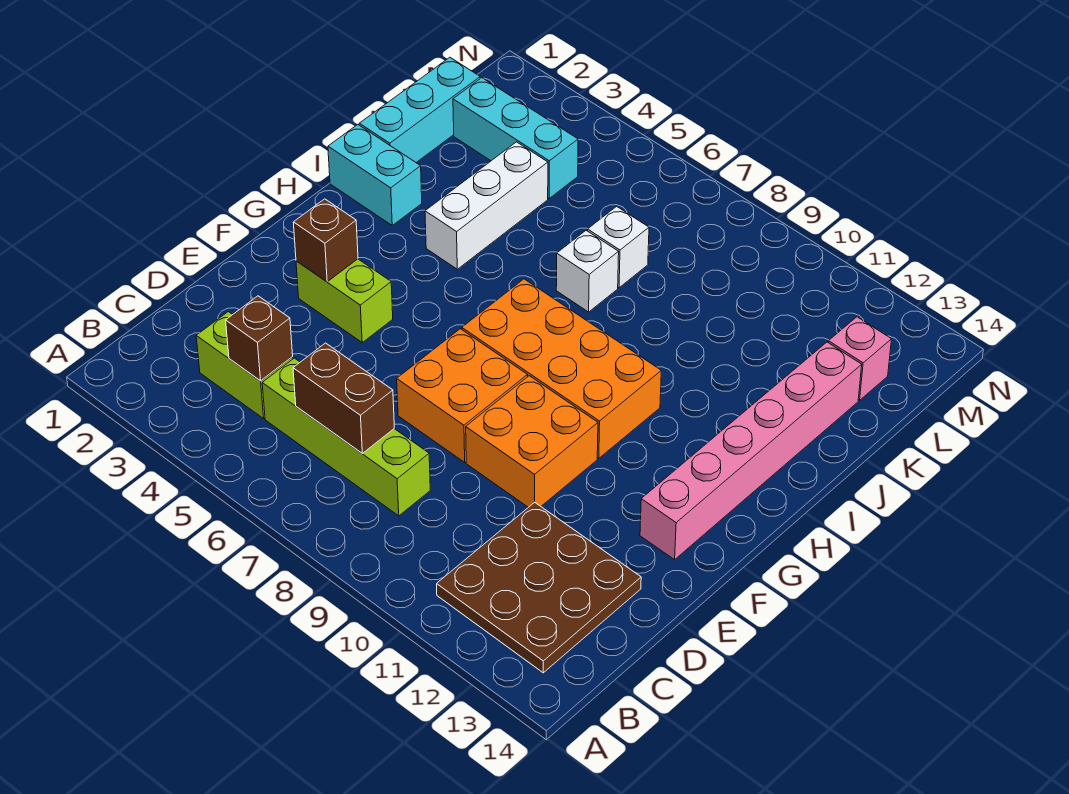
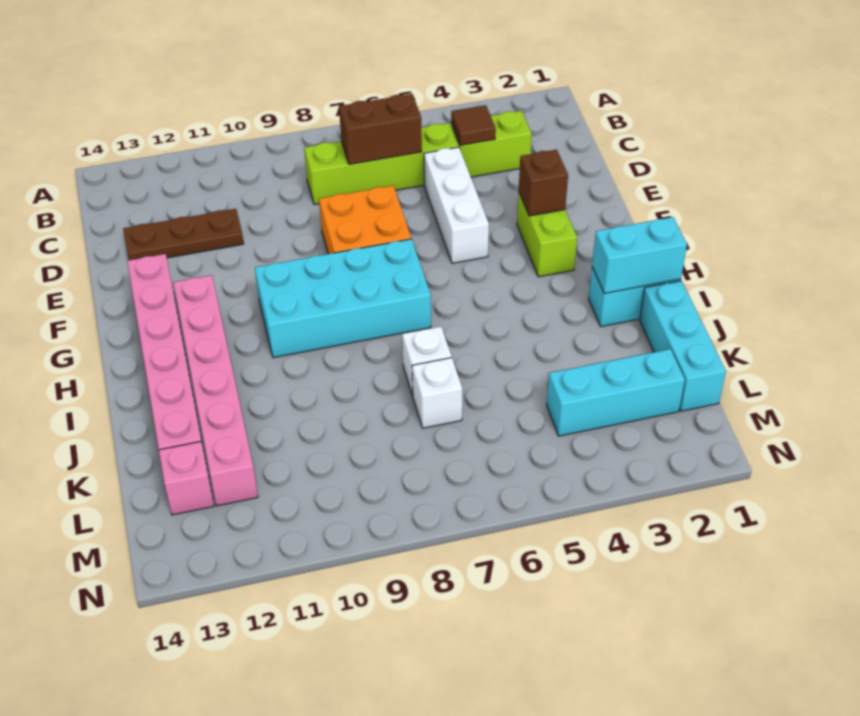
brown plate B11:D13 level 1 -> brown plate D11:D13 level 1
brown brick C4 level 2 -> brown tile C4 level 2
orange brick E9:F10 level 1 -> none
lime brick F3:F4 level 1 -> lime brick F3:G3 level 1
orange brick G7:H10 level 1 -> cyan brick G7:H10 level 1
none -> pink brick G12:L12 level 1
none -> cyan brick I1:I2 level 2
white brick I4:K4 level 1 -> white brick D5:F5 level 1

